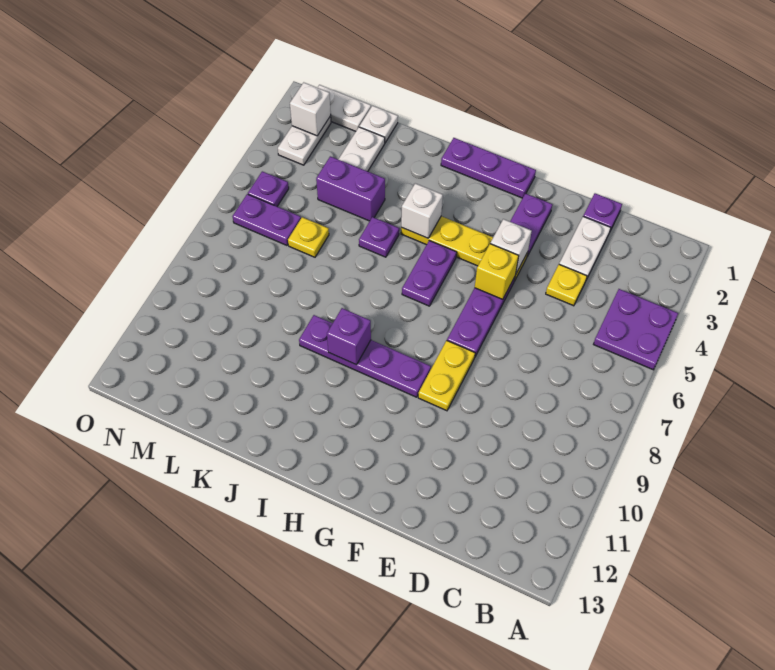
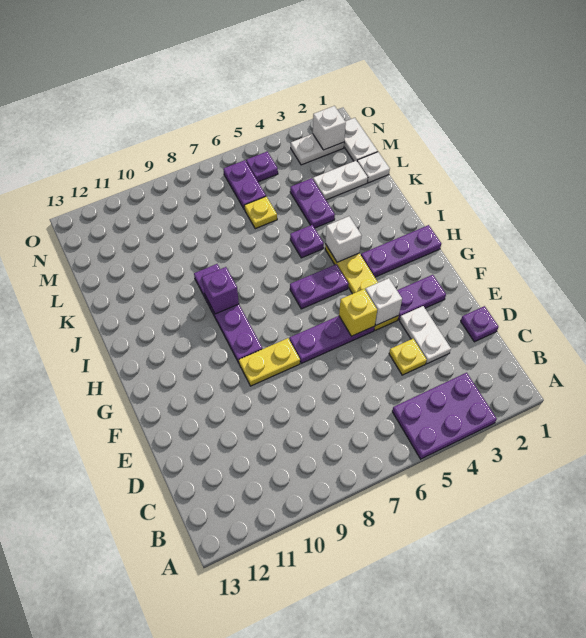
purple plate A4:B5 level 1 -> purple plate A3:B5 level 1
white plate D2:D3 level 1 -> white plate D3:E3 level 1
purple plate G1:I1 level 1 -> purple plate H1:H3 level 1
purple brick K4:L4 level 1 -> purple plate K4:L4 level 1

